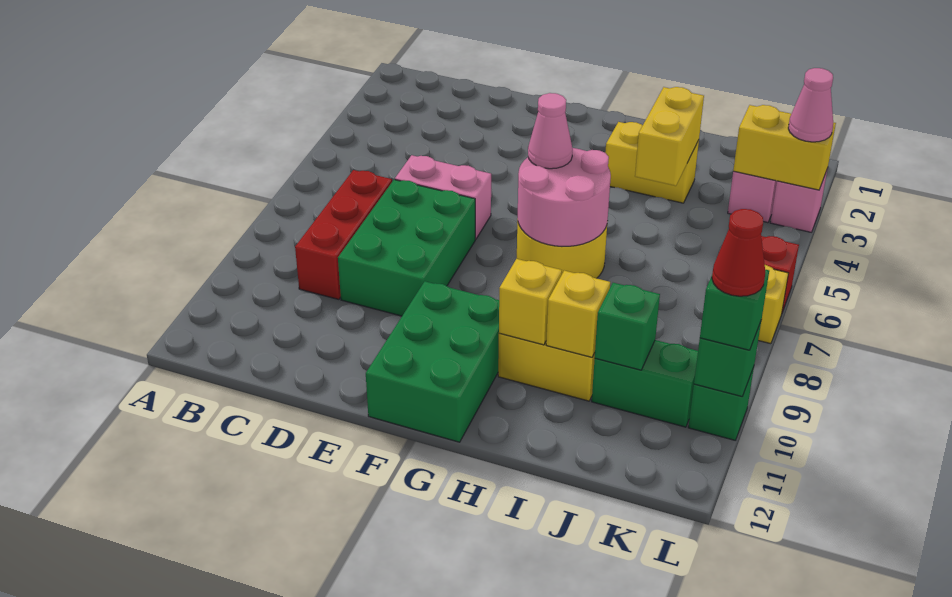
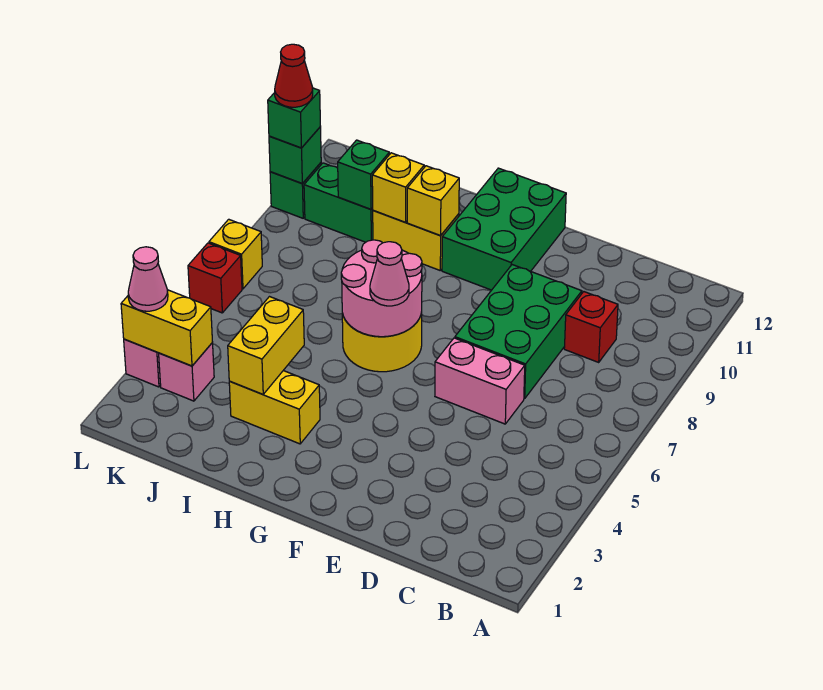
red brick C7:C9 level 1 -> red brick C9 level 1

